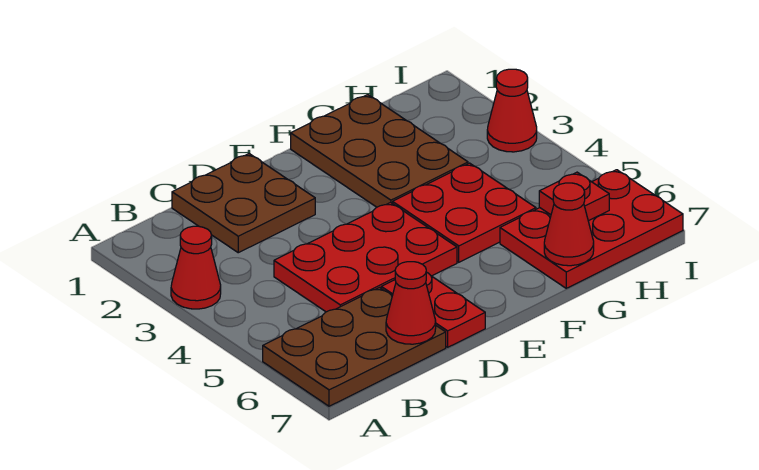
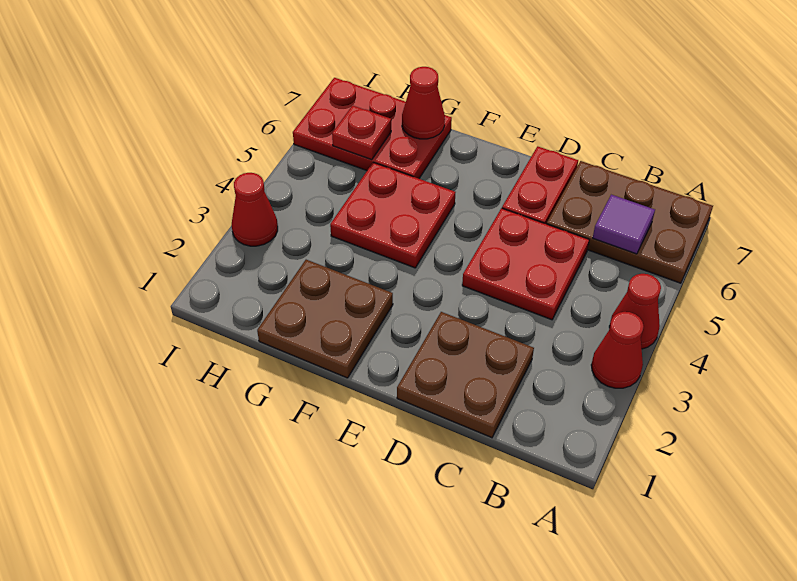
none -> purple tile B6 level 2
red plate C4:E5 level 1 -> red plate C4:D5 level 1
red cone C7 level 2 -> red cone A4 level 1
brown plate F1:G3 level 1 -> brown plate F1:G2 level 1

